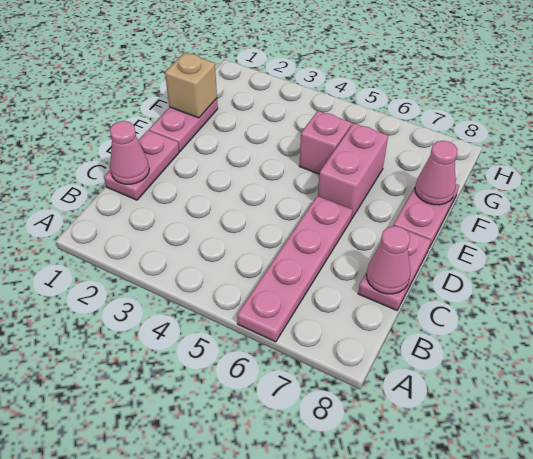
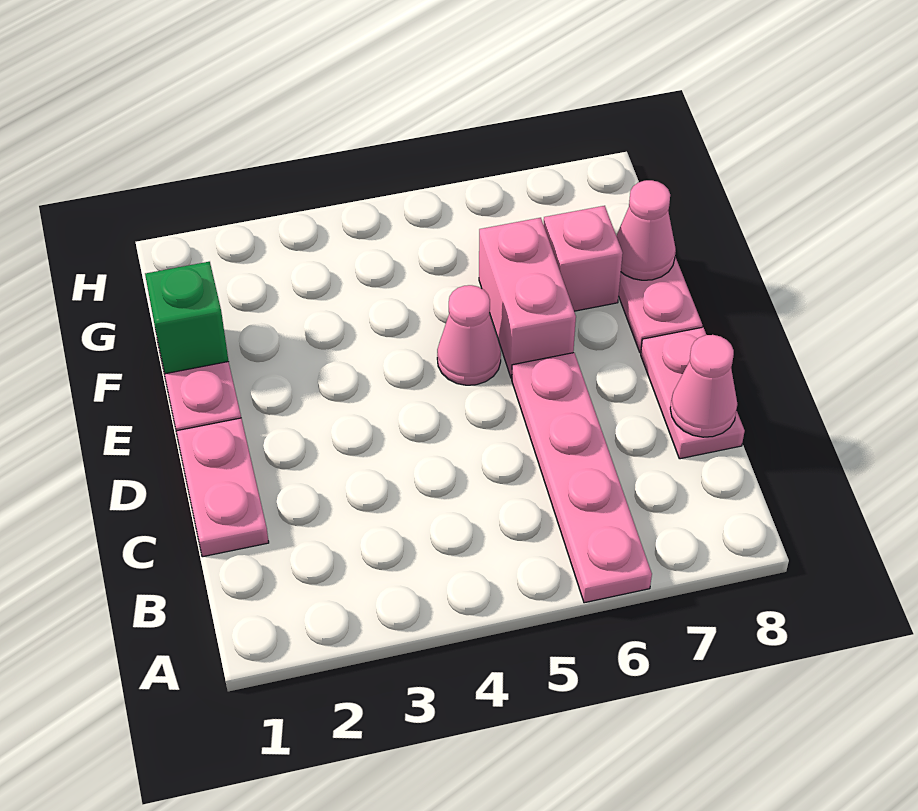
pink cone C1 level 2 -> pink cone E5 level 1
tan brick F1 level 2 -> green brick F1 level 2
pink brick F5 level 1 -> pink brick F7 level 1

